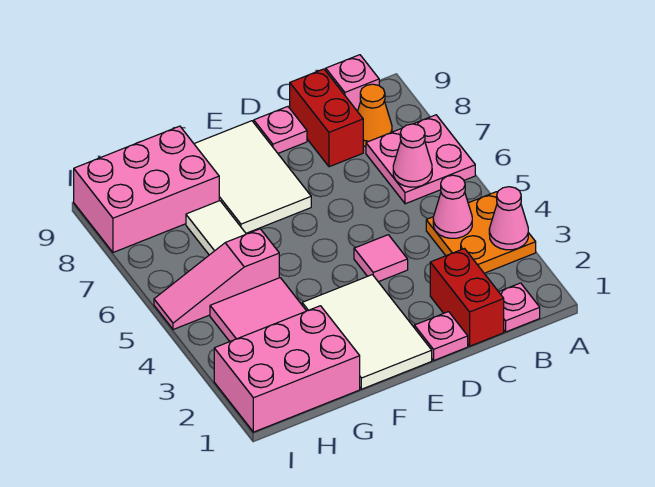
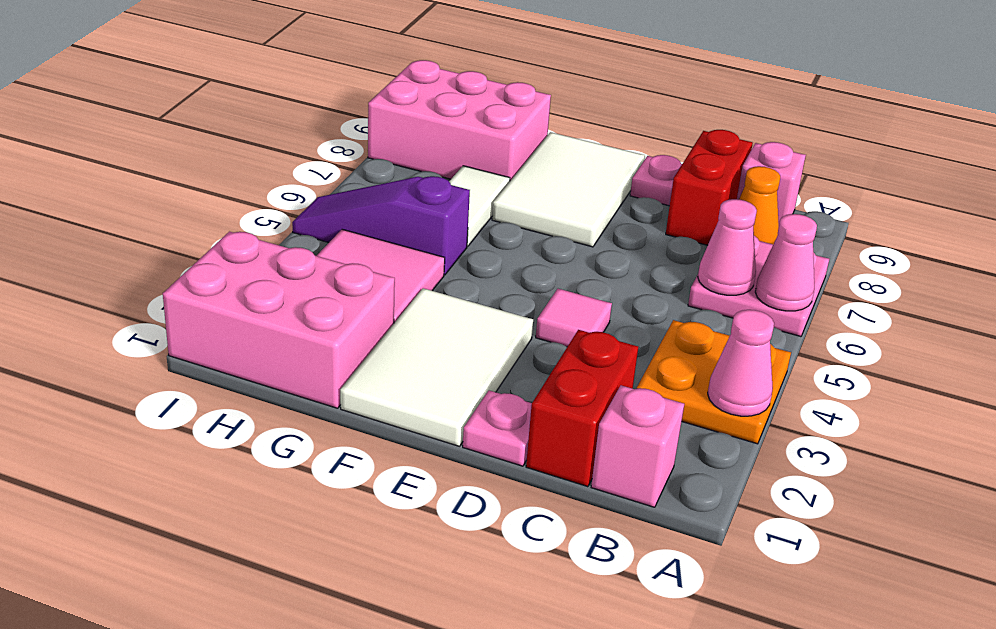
pink plate B1 level 1 -> pink brick B1 level 1
pink cone B4 level 2 -> pink cone A6 level 2
pink slope G5:I5 level 1 top G -> purple slope G5:I5 level 1 top G

